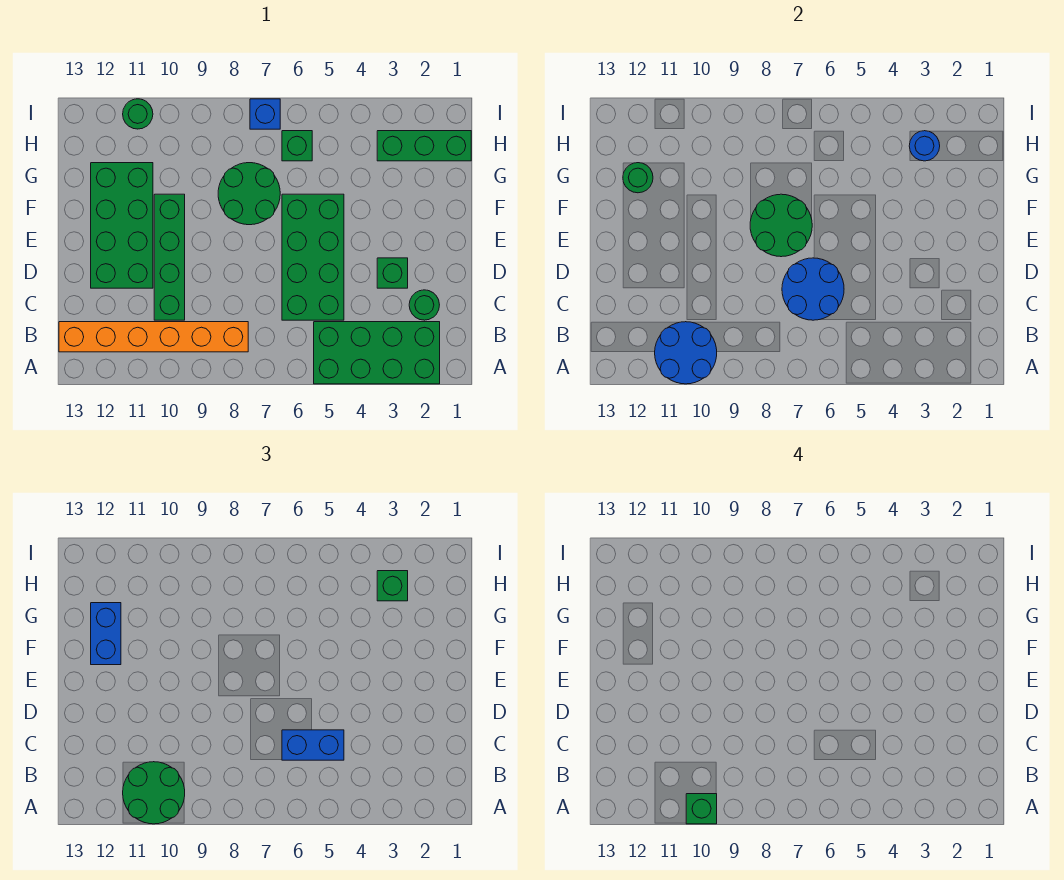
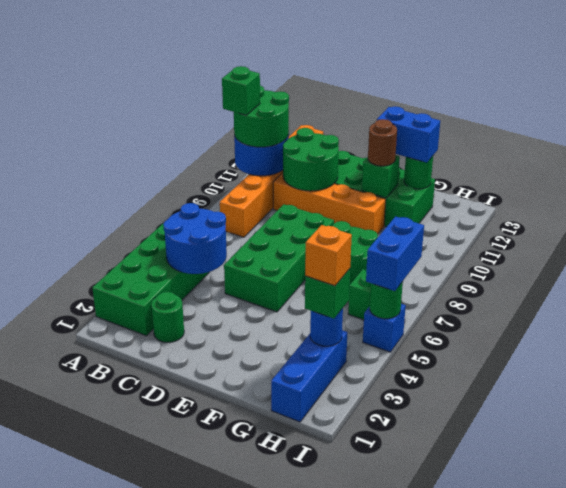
green brick C5:F6 level 1 -> green brick D5:E8 level 1
blue brick C5:C6 level 3 -> blue brick I5:I6 level 3
blue round brick C6:D7 level 2 -> blue round brick B4:C5 level 2
green brick C10:F10 level 1 -> orange brick C10:F10 level 1
green brick D3 level 1 -> green brick F11 level 2
green round brick E7:F8 level 2 -> green round brick C10:D11 level 2
none -> brown round brick F11 level 3
green brick H1:H3 level 1 -> blue brick H1:H3 level 1
none -> orange brick H3 level 4
blue brick I7 level 1 -> blue brick I5 level 1
green round brick I11 level 1 -> green round brick I5 level 2

